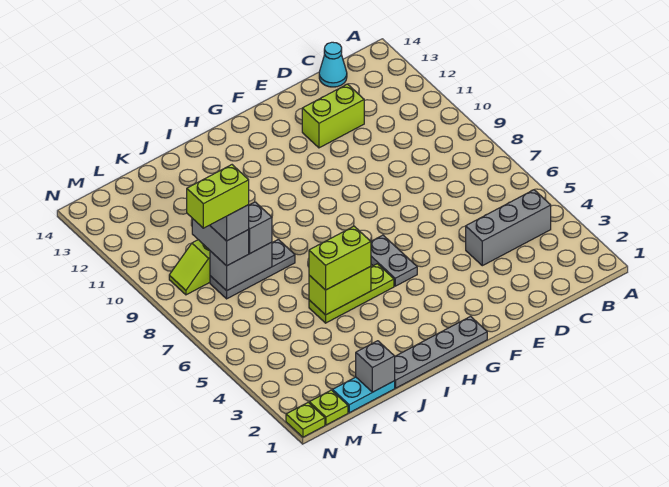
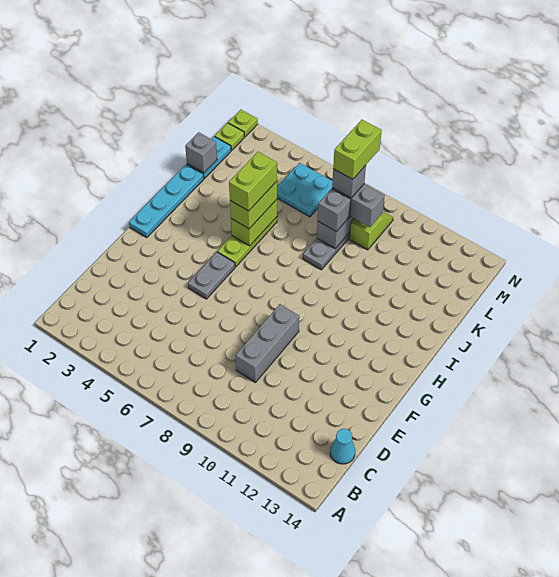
grey brick B4:D4 level 1 -> grey brick D9:F9 level 1
lime brick D12:E12 level 1 -> lime brick I5:J5 level 4
grey plate G1:J1 level 1 -> cyan plate G1:J1 level 1
grey plate G5:G6 level 1 -> grey plate F5:G5 level 1
none -> cyan plate L5:M6 level 1

